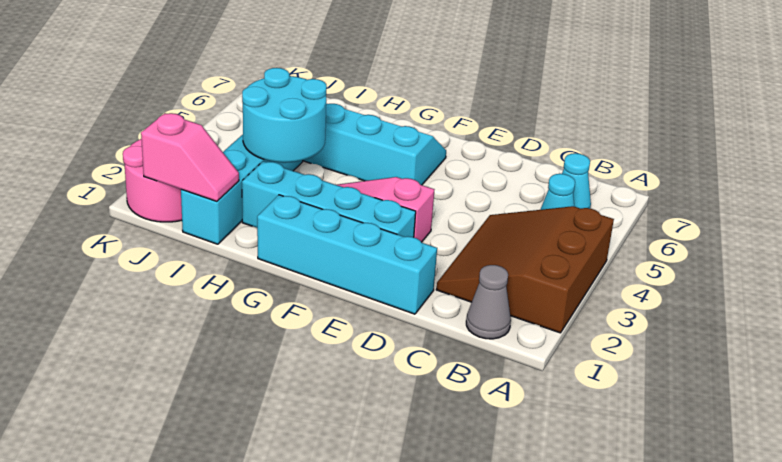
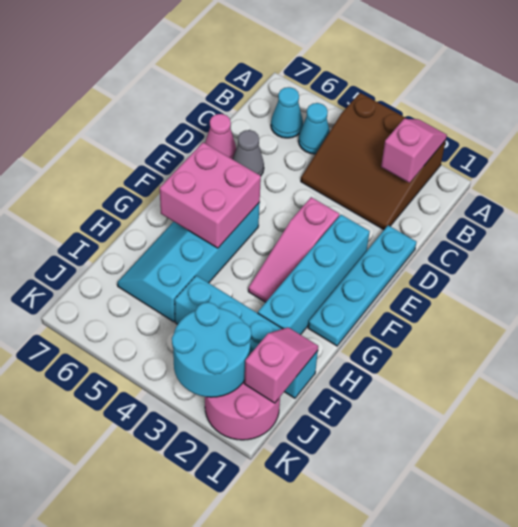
none -> pink slope A2:B2 level 2 top B
grey cone B1 level 1 -> grey cone D6 level 1
cyan brick D1:G1 level 1 -> cyan plate D1:G1 level 1
none -> pink cone D7 level 1
none -> pink brick F5:G6 level 2
cyan round brick H3:I4 level 2 -> cyan round brick J2:K3 level 2

